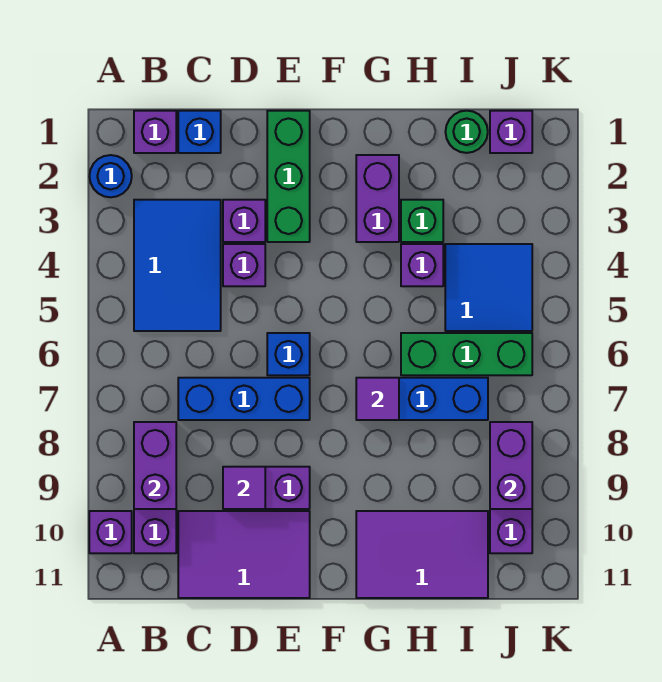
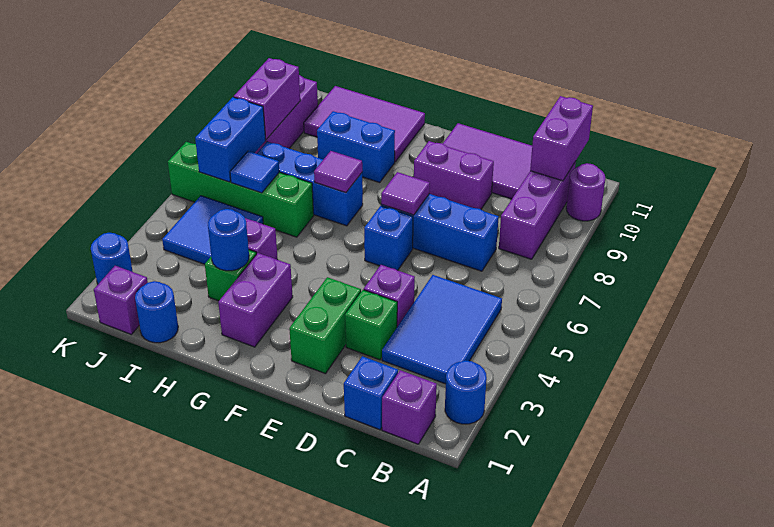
purple brick A10 level 1 -> purple round brick A10 level 1
purple brick B8:B9 level 2 -> purple brick B10:B11 level 2
purple brick D3 level 1 -> green brick D3 level 1
purple tile D9 level 2 -> purple tile E7 level 2
green brick E1:E3 level 1 -> green brick E2:E3 level 1
none -> blue brick G9:H9 level 1
none -> blue round brick H3 level 2
green brick H6:J6 level 1 -> green brick H6:K6 level 1
green round brick I1 level 1 -> blue round brick I1 level 1
none -> blue tile I6 level 2
none -> blue brick J6:J7 level 2
none -> blue round brick K2 level 1

